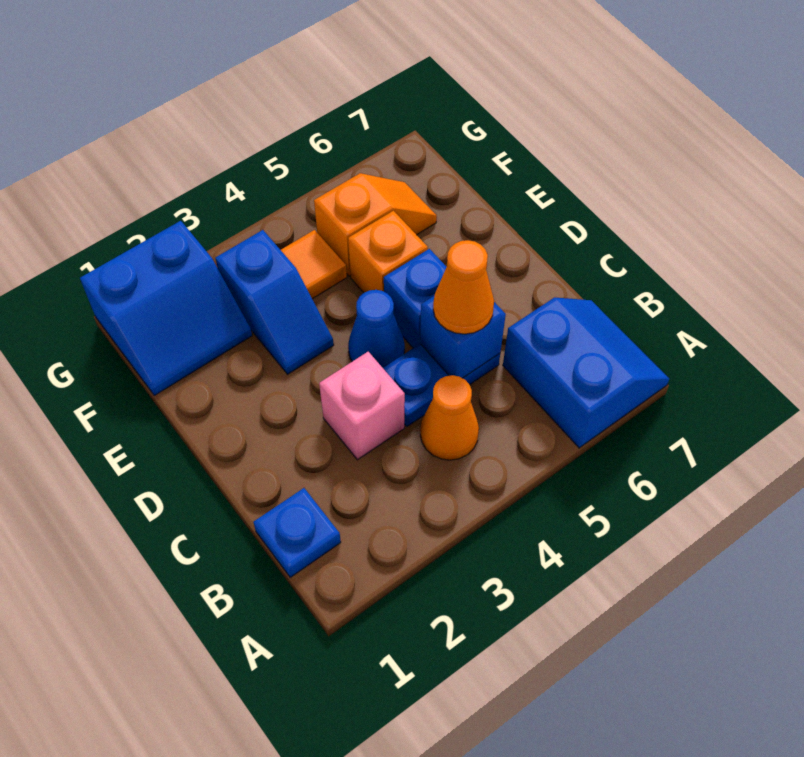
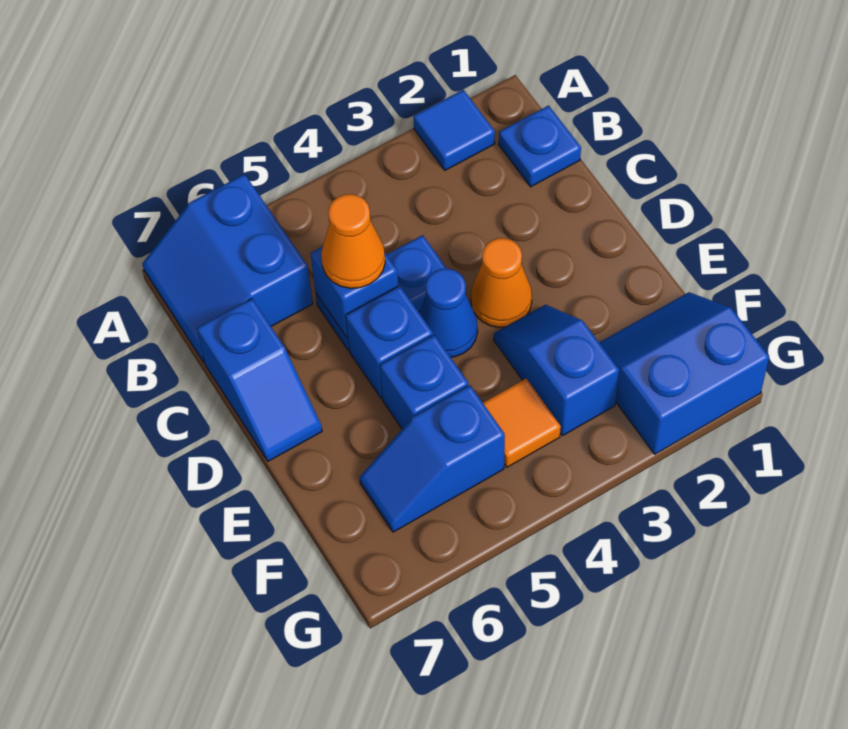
none -> blue tile A2 level 1
orange cone B4 level 1 -> orange cone D3 level 1
pink brick C3 level 1 -> none
none -> blue slope C7:D7 level 1 top C
orange brick E5 level 1 -> blue brick E5 level 1
orange slope F5:F6 level 1 top 5 -> blue slope F5:F6 level 1 top 5

